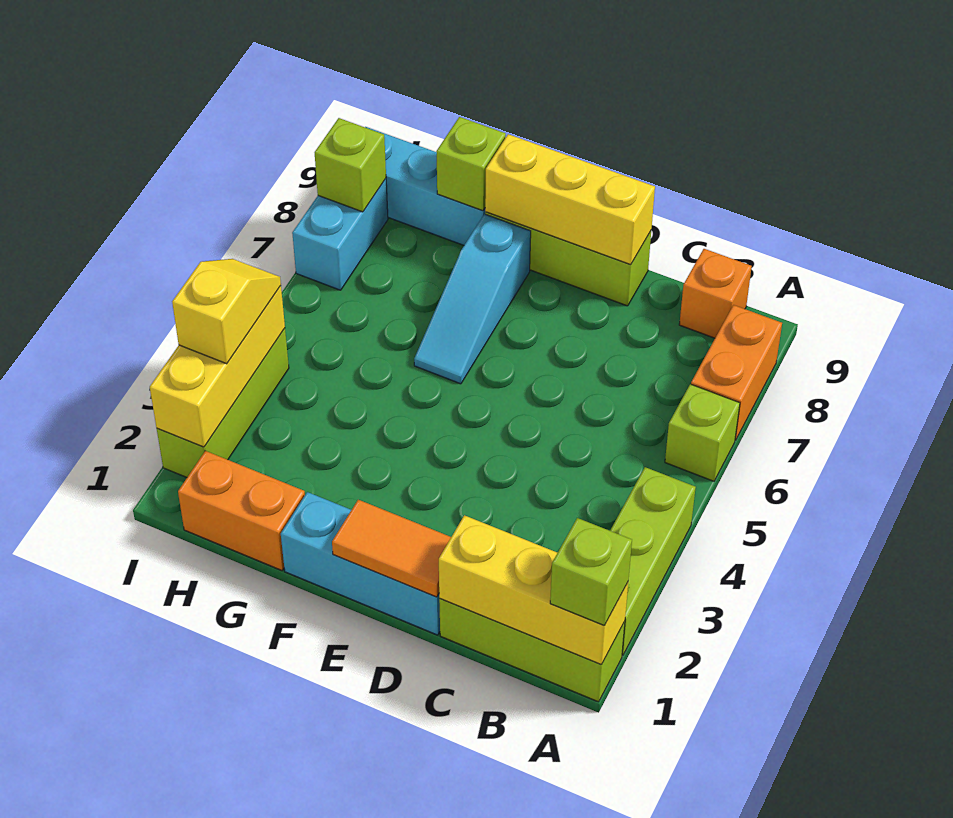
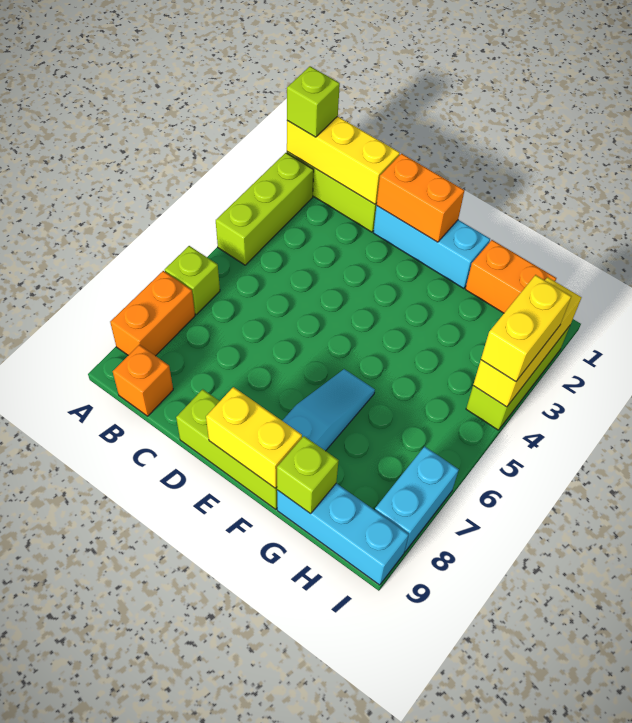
orange tile D1:E1 level 2 -> orange brick D1:E1 level 2
yellow brick D9:F9 level 2 -> yellow brick E9:F9 level 2
yellow slope I3:I4 level 3 top 3 -> yellow brick I3:I4 level 3
lime brick I8 level 2 -> none

